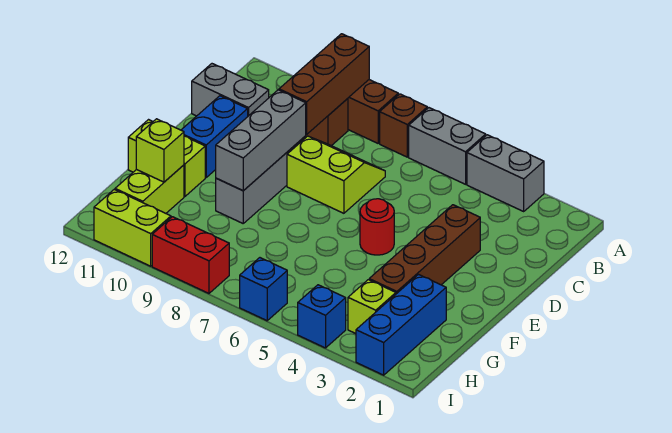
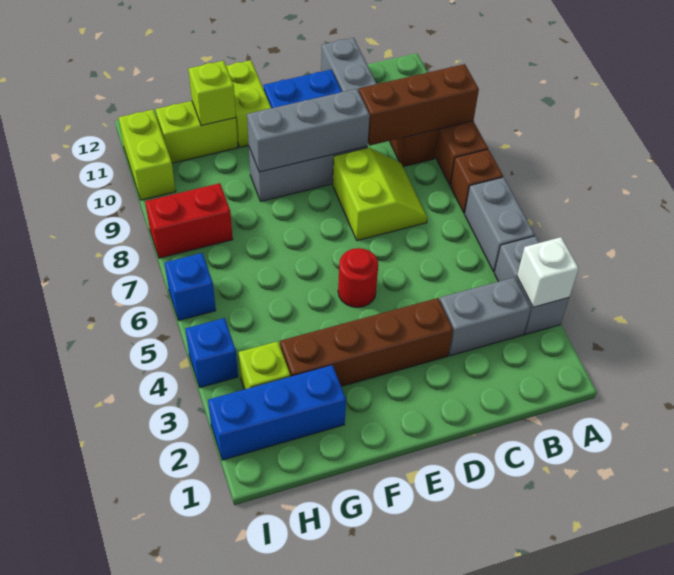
none -> white brick A3 level 2
none -> grey brick B3:C3 level 1
red brick I8:I9 level 1 -> red brick H8:I8 level 1

